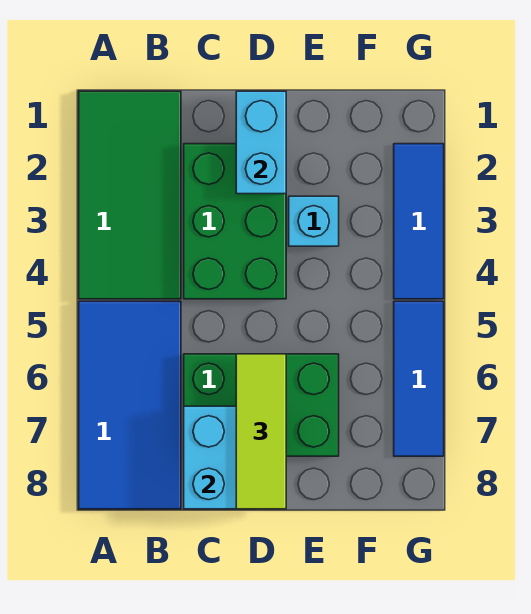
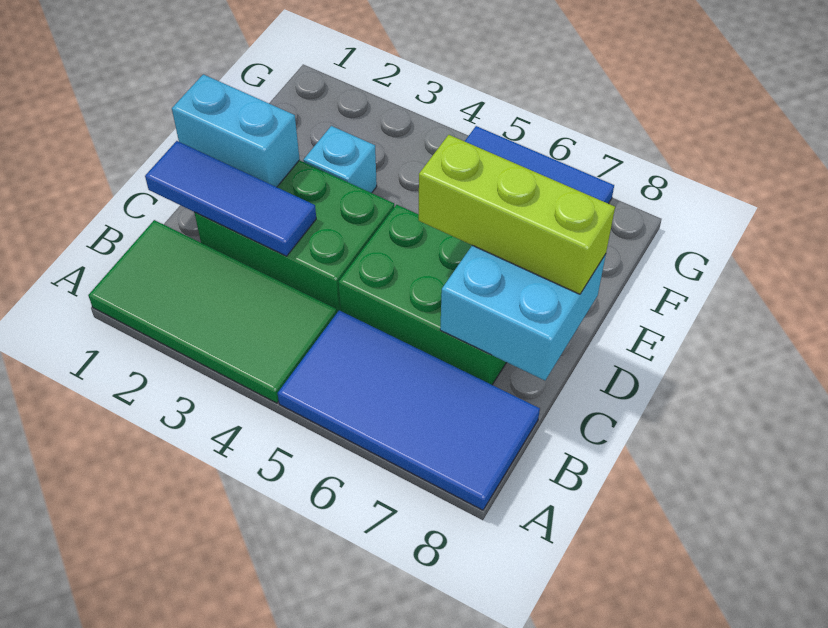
green brick C6:E7 level 1 -> green brick C5:D7 level 1
lime tile D6:D8 level 3 -> lime brick D6:D8 level 3
blue tile G2:G4 level 1 -> blue tile C1:C3 level 2

